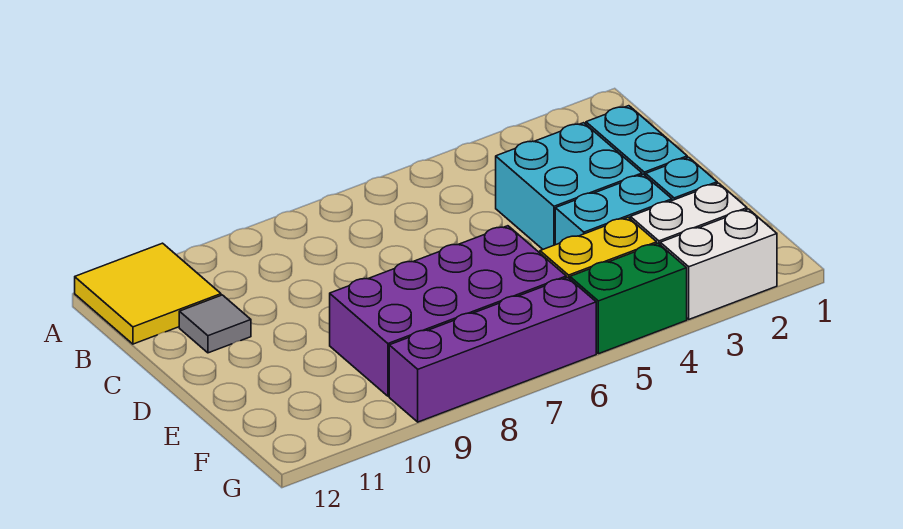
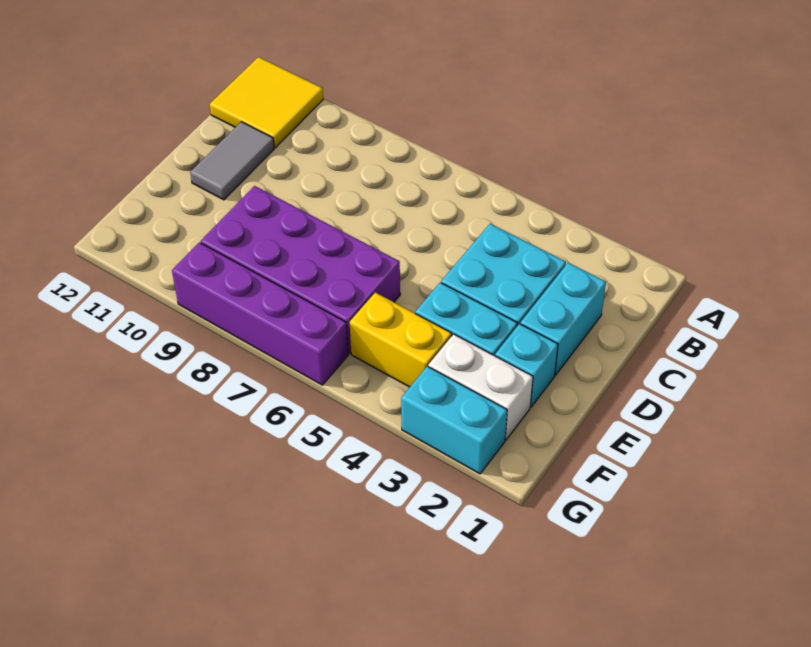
grey tile C11 level 1 -> grey tile C11:D11 level 1
white brick G2:G3 level 1 -> cyan brick G2:G3 level 1
green brick G4:G5 level 1 -> none

